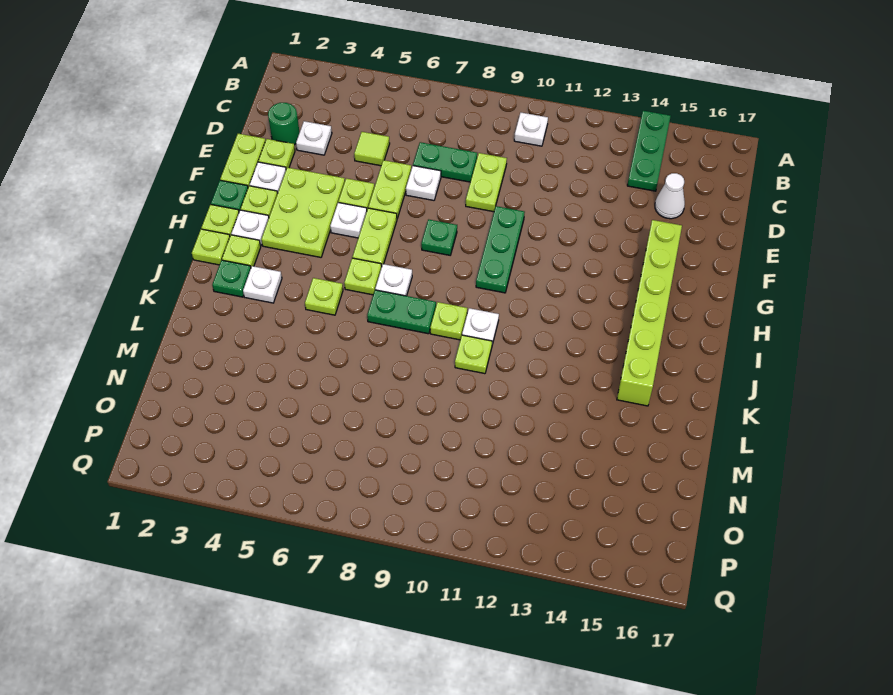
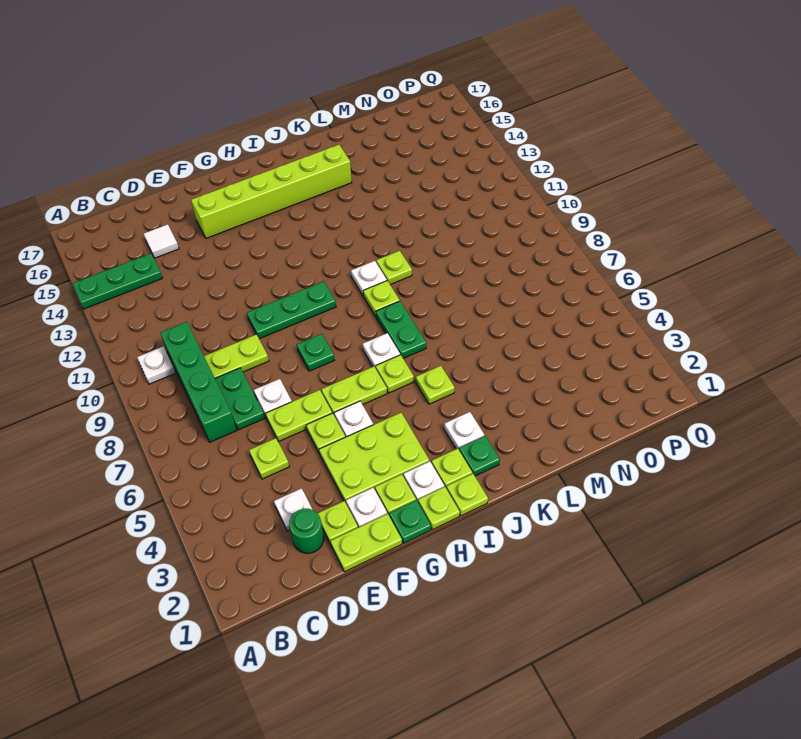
none -> green brick C7:C10 level 1
lime tile D5 level 1 -> lime plate D5 level 1
white cone D15 level 1 -> white tile D15 level 1

